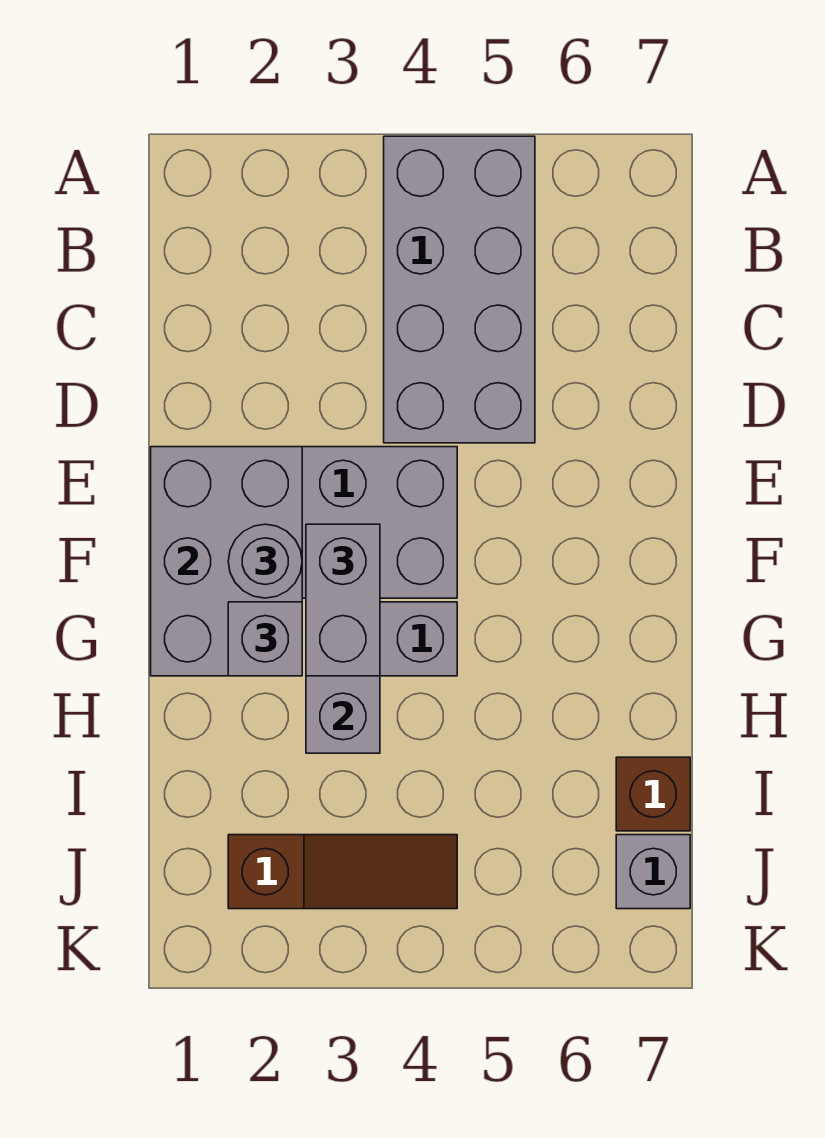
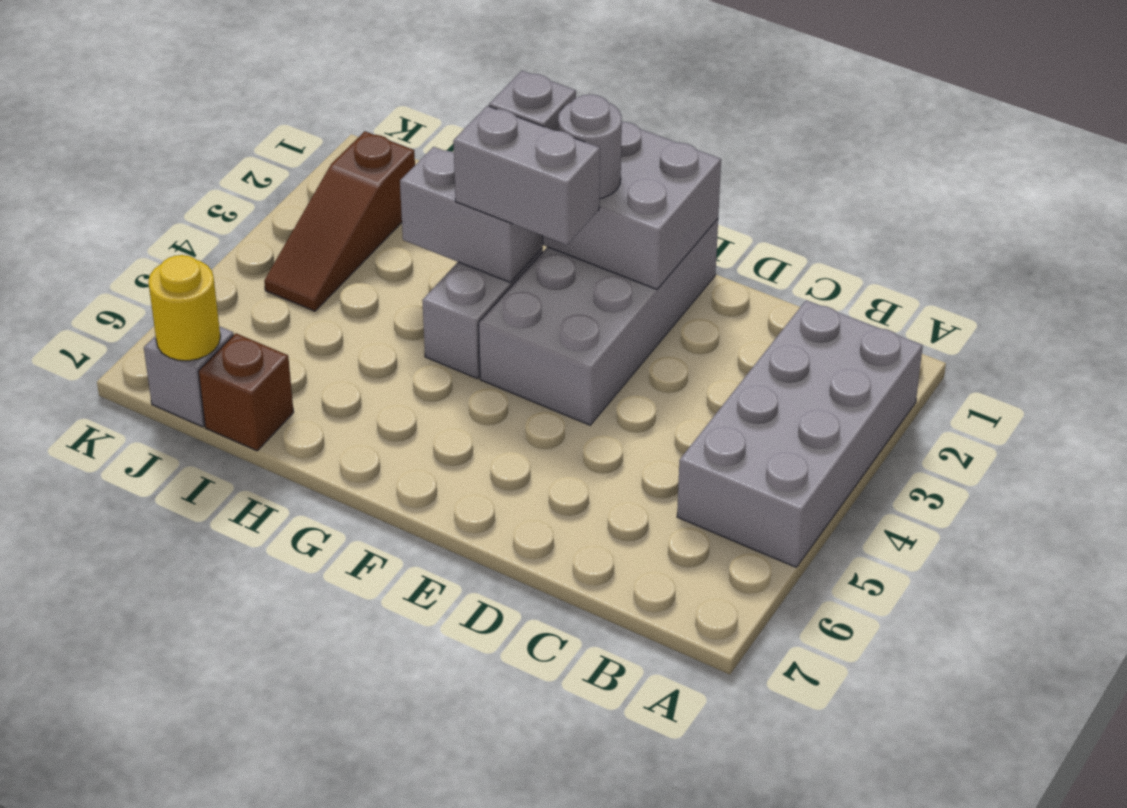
grey brick A4:D5 level 1 -> grey brick A2:B5 level 1
none -> yellow round brick J7 level 2

